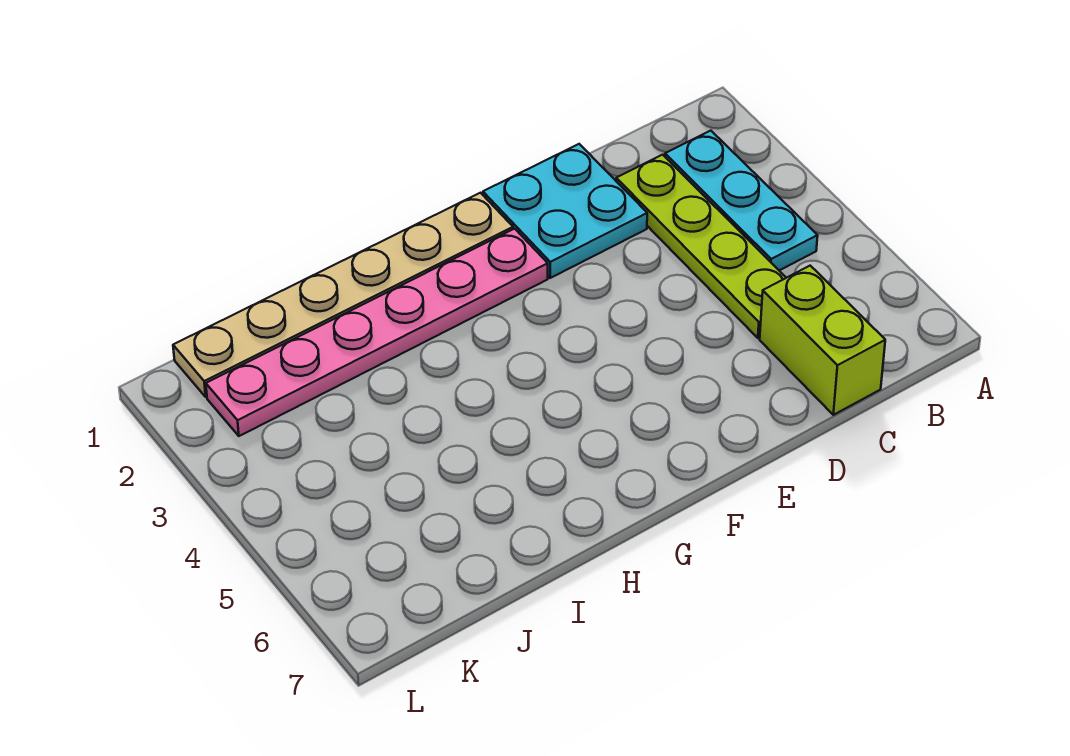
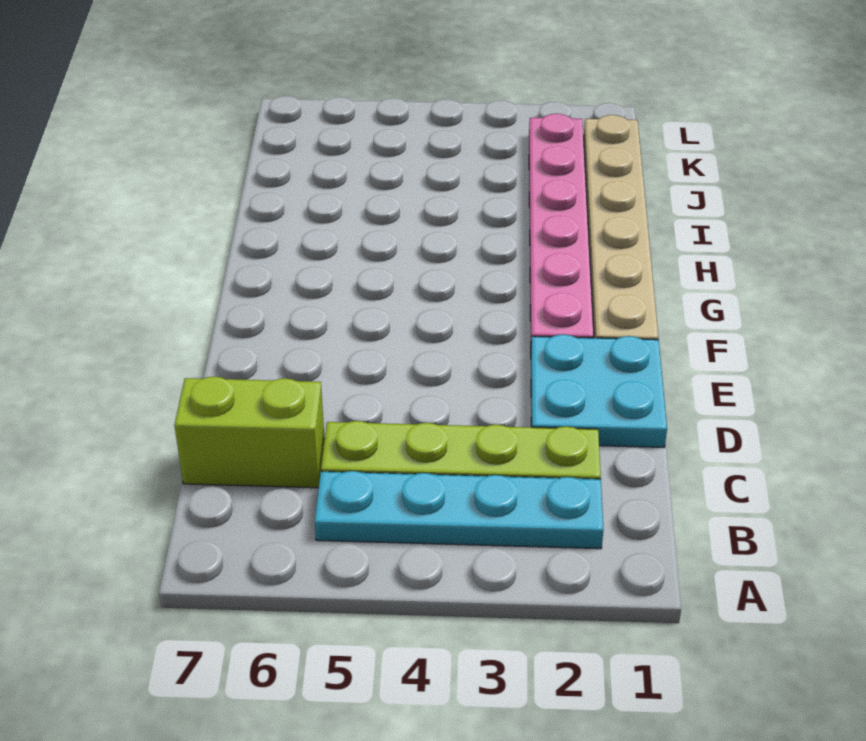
cyan plate B2:B4 level 1 -> cyan plate B2:B5 level 1

